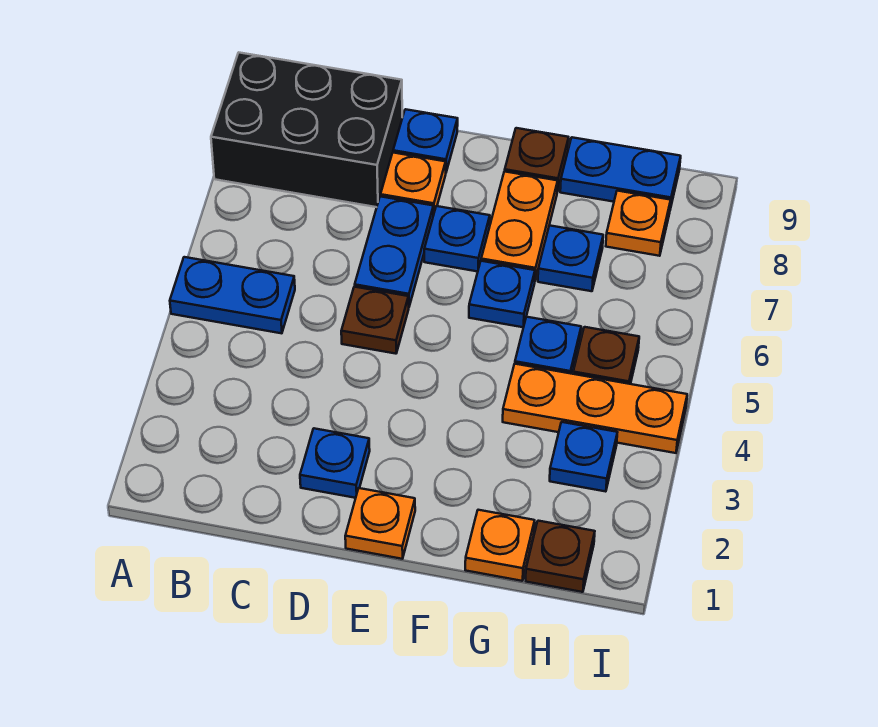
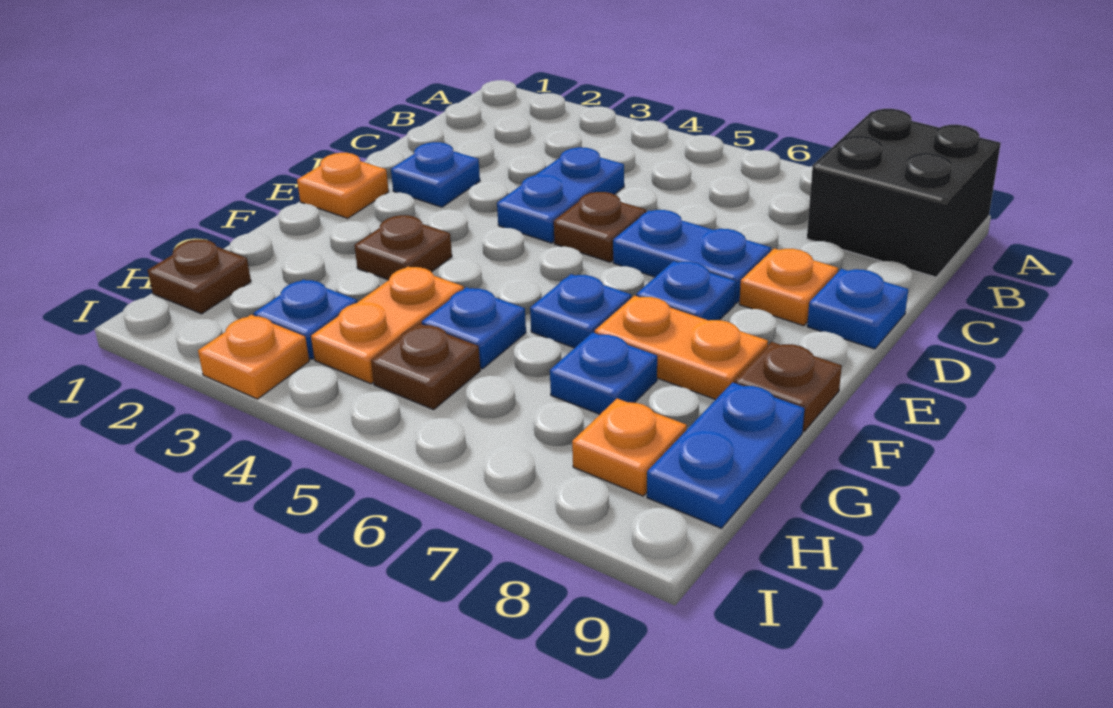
blue plate A5:B5 level 1 -> blue plate C4:D4 level 1
black brick A8:C9 level 1 -> black brick A8:B9 level 1
none -> brown plate F3 level 1
orange plate G1 level 1 -> orange plate I3 level 1
orange plate G4:I4 level 1 -> orange plate G4:H4 level 1

